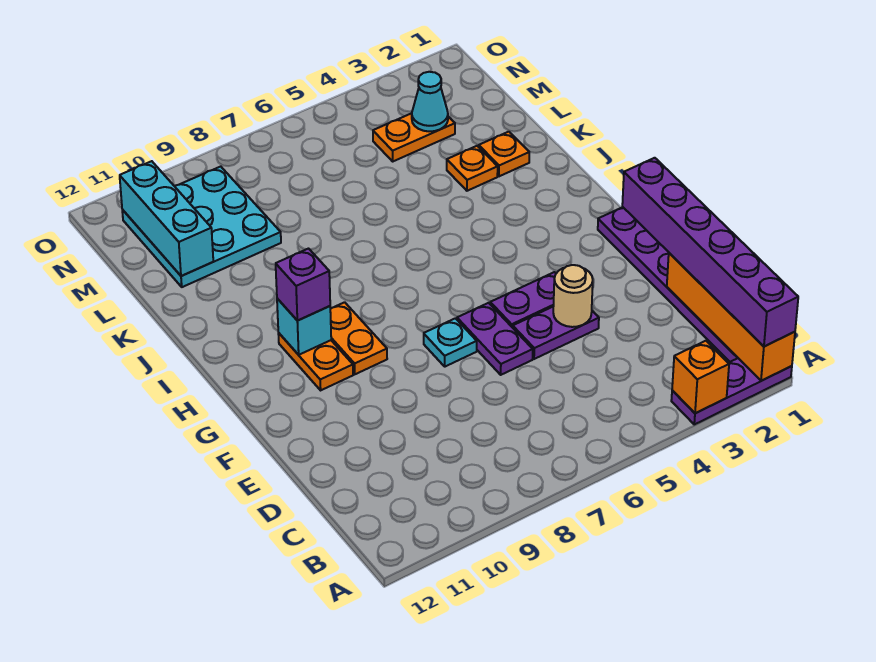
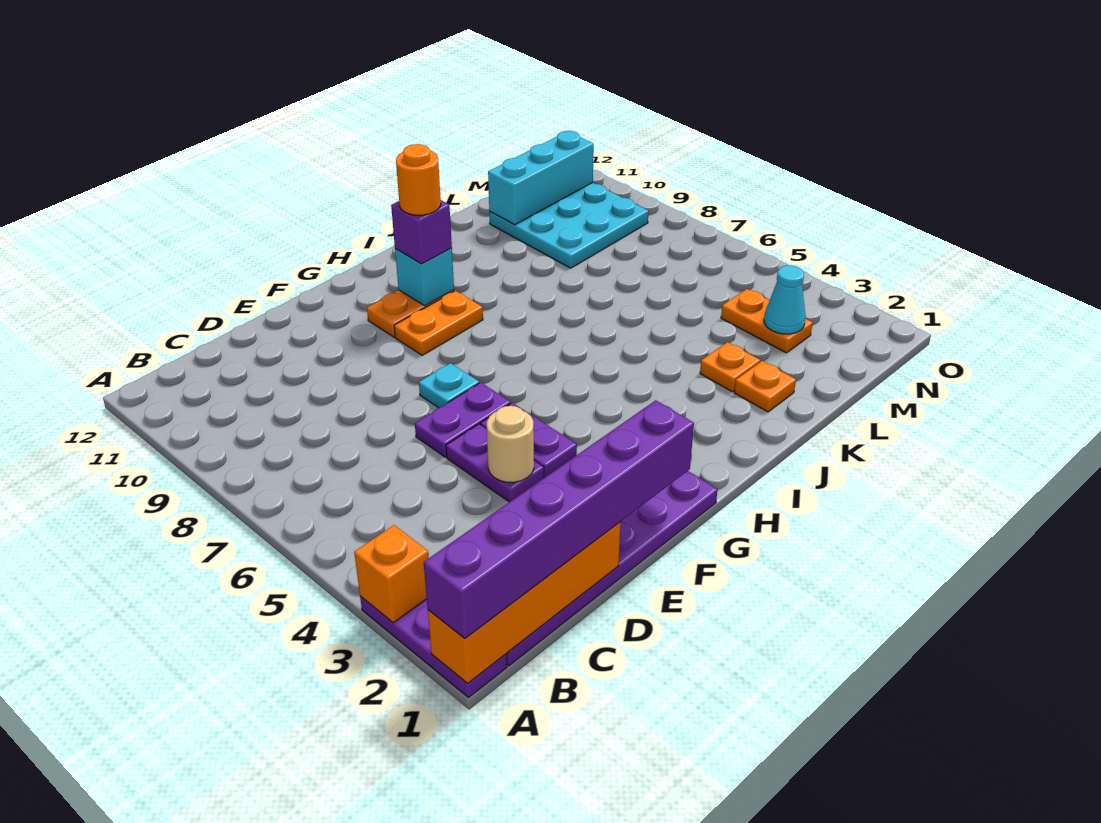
none -> orange round brick H10 level 4

